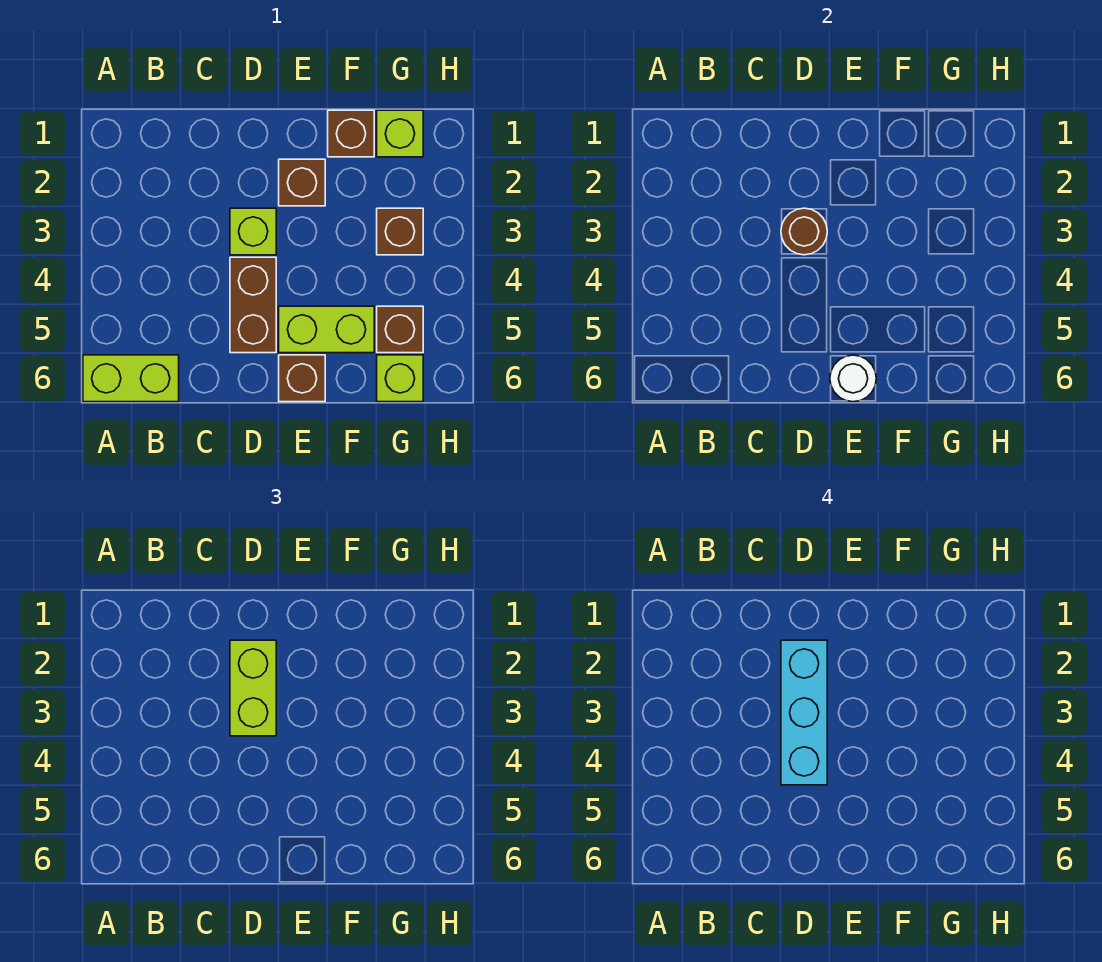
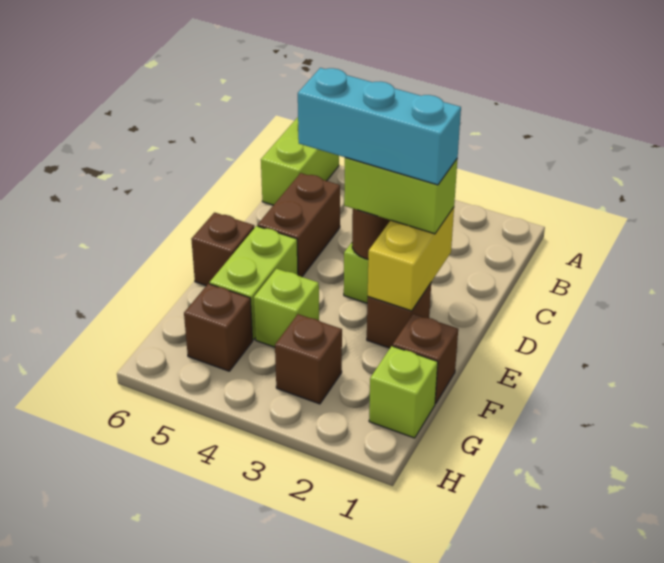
none -> yellow brick D2:E2 level 2
brown brick D4:D5 level 1 -> brown brick C5:D5 level 1
white round brick E6 level 2 -> none
lime brick G6 level 1 -> lime brick F4 level 1

